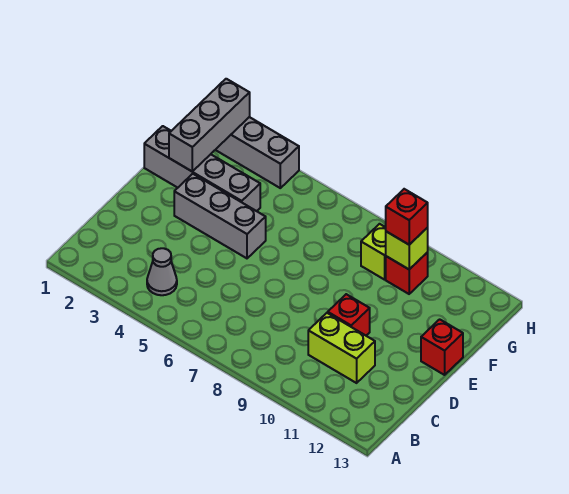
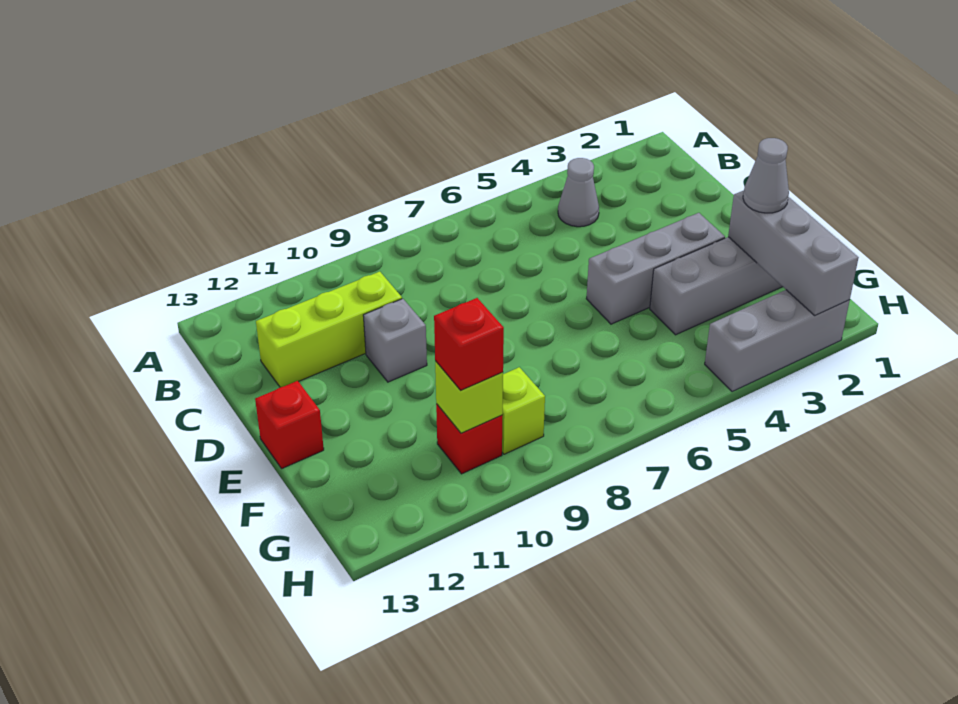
lime brick C10:C11 level 1 -> lime brick C10:C12 level 1
red brick D10 level 1 -> grey brick D10 level 1
none -> grey cone F2 level 3

